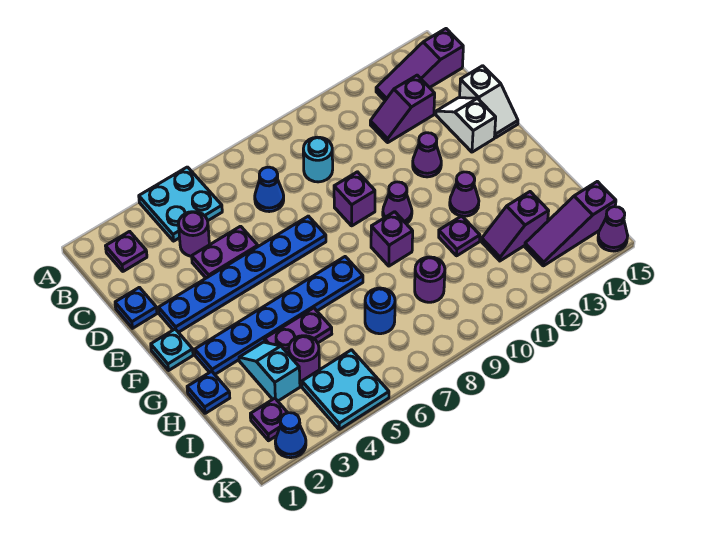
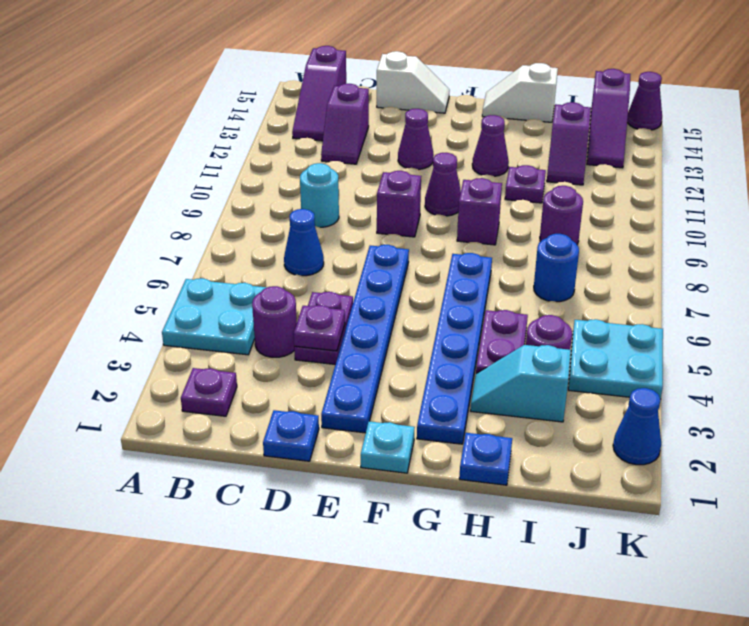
white slope D14:E14 level 1 top E -> white slope G15:H15 level 1 top H
purple plate J2 level 1 -> purple plate D4 level 2

